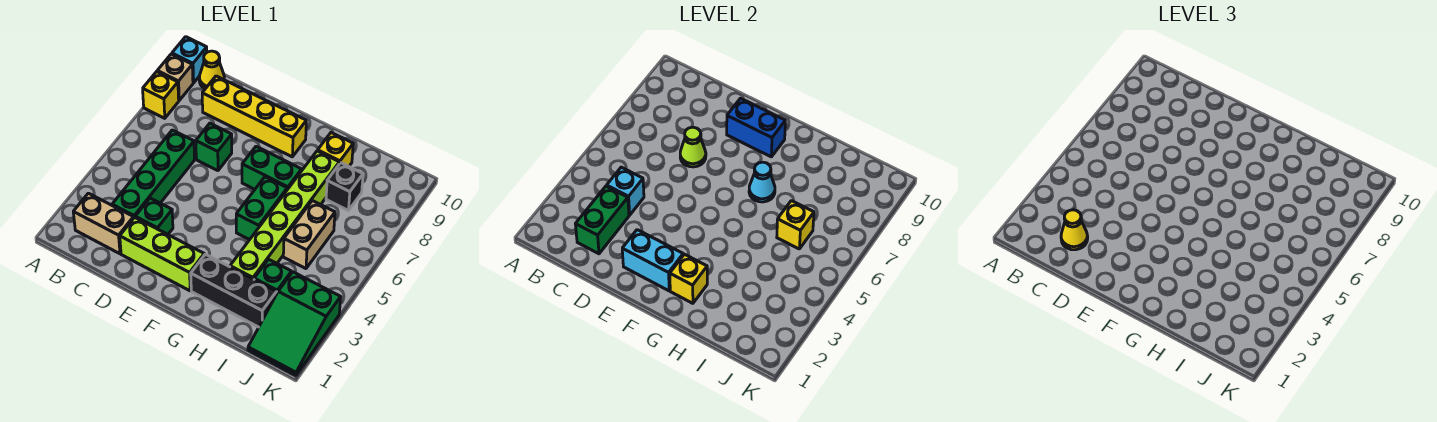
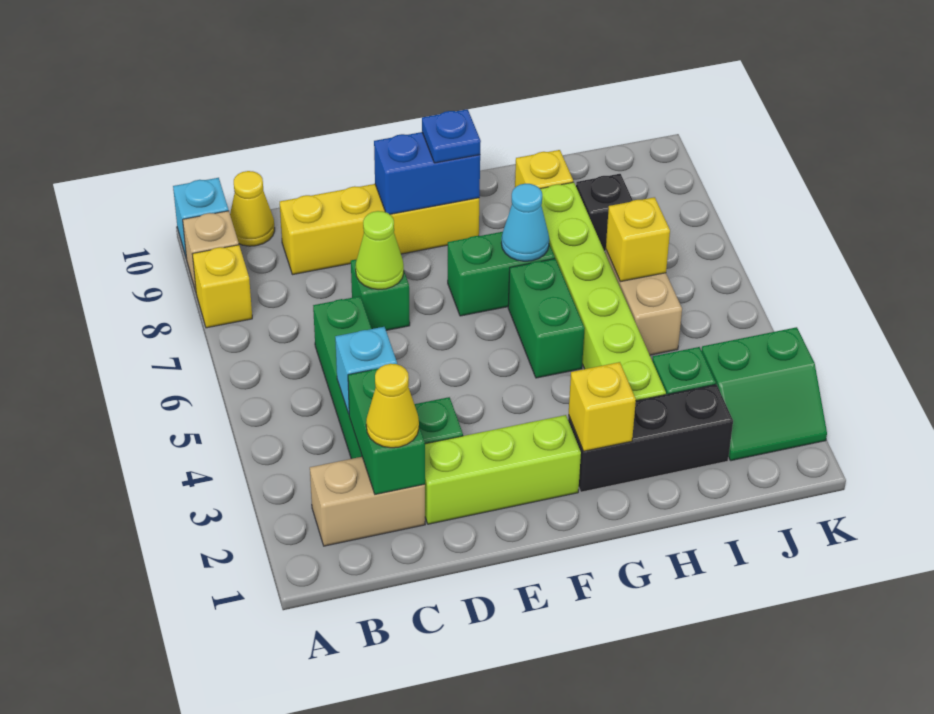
cyan brick E2:F2 level 2 -> none
none -> blue plate F9 level 3
green slope J1:K3 level 1 top 3 -> green slope J2:K3 level 1 top 3

